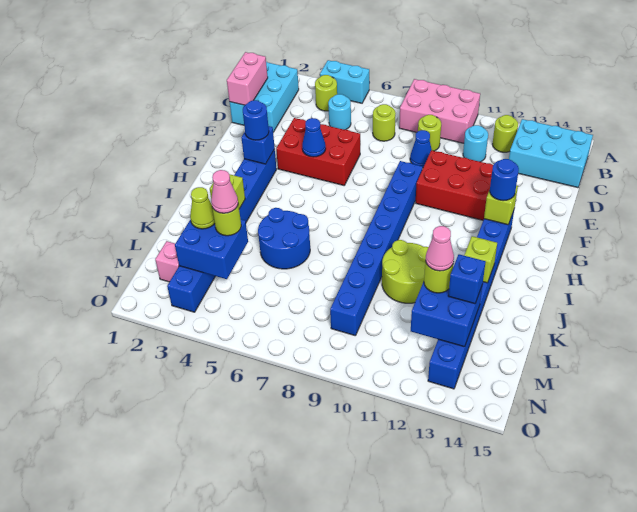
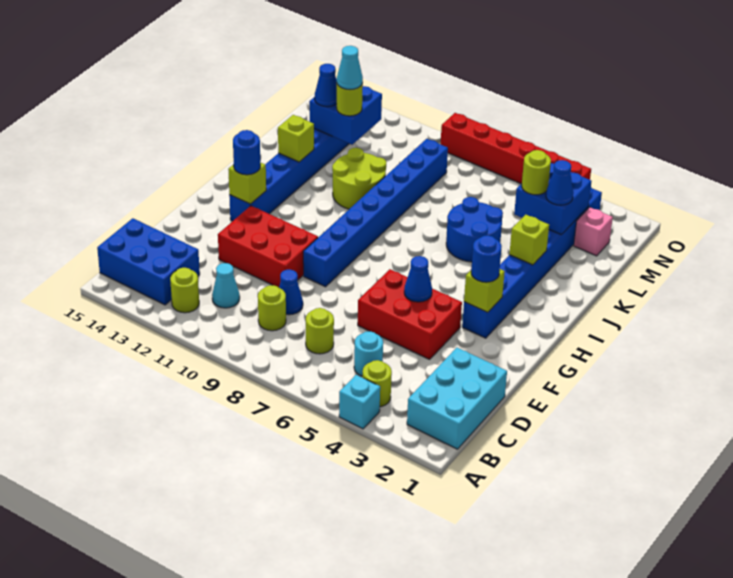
cyan brick A4:A5 level 1 -> cyan brick A4 level 1
pink brick A8:B10 level 1 -> none
cyan brick B13:C15 level 1 -> blue brick B13:C15 level 1
pink brick C1:D1 level 2 -> none
cyan round brick C11 level 1 -> cyan cone C11 level 1
blue brick G3 level 2 -> lime brick G3 level 2
lime cone L3 level 3 -> blue cone L3 level 3
pink cone L4 level 4 -> none
pink cone L12 level 4 -> cyan cone L12 level 4
blue brick L13 level 3 -> blue cone L13 level 3
none -> red brick O4:O9 level 1

